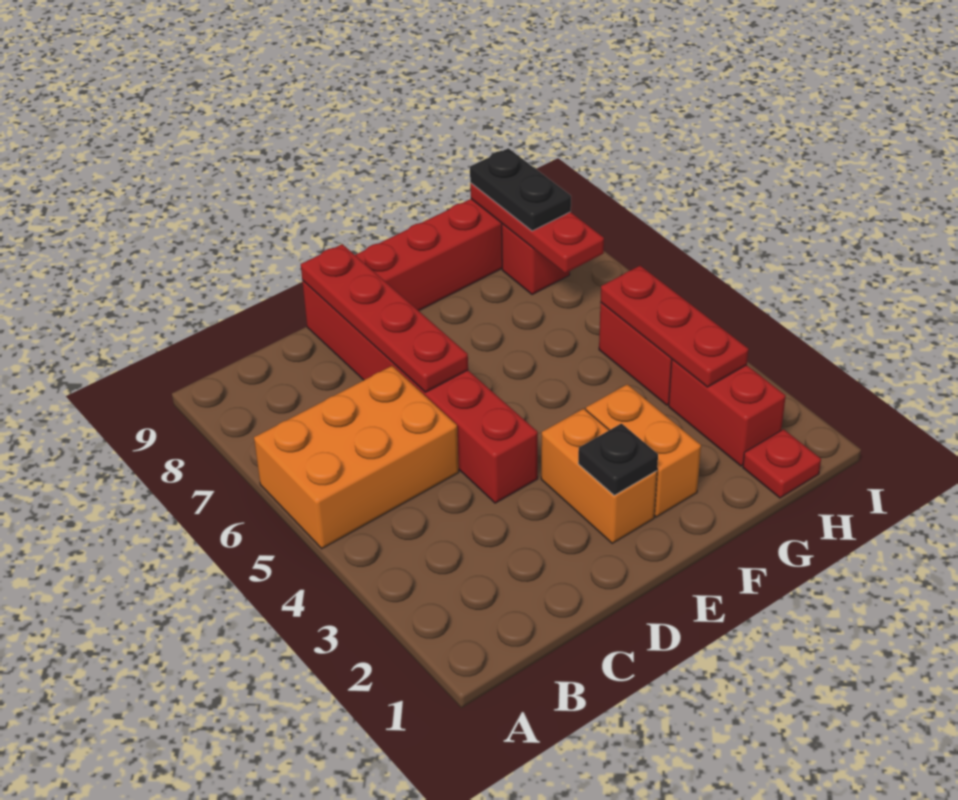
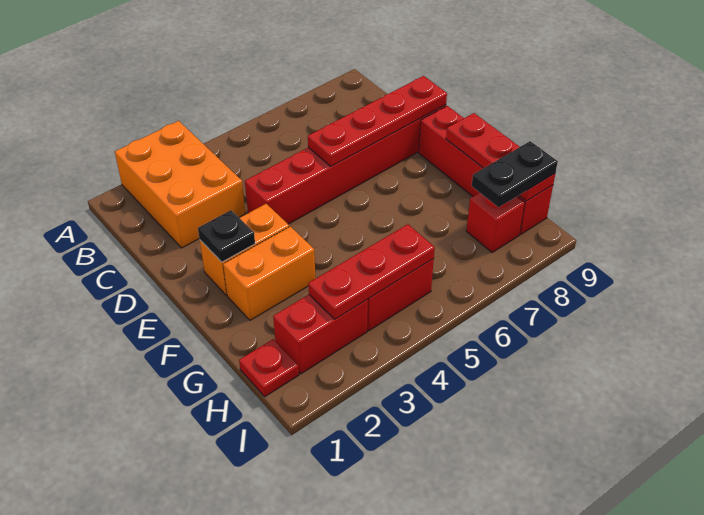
orange brick A5:C6 level 1 -> orange brick A2:C3 level 1
red plate H7:H9 level 2 -> red plate F9:H9 level 2

